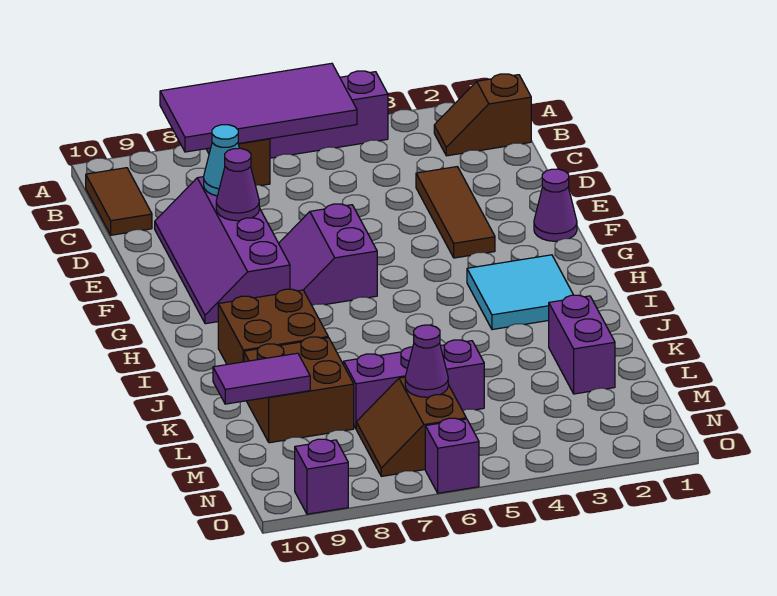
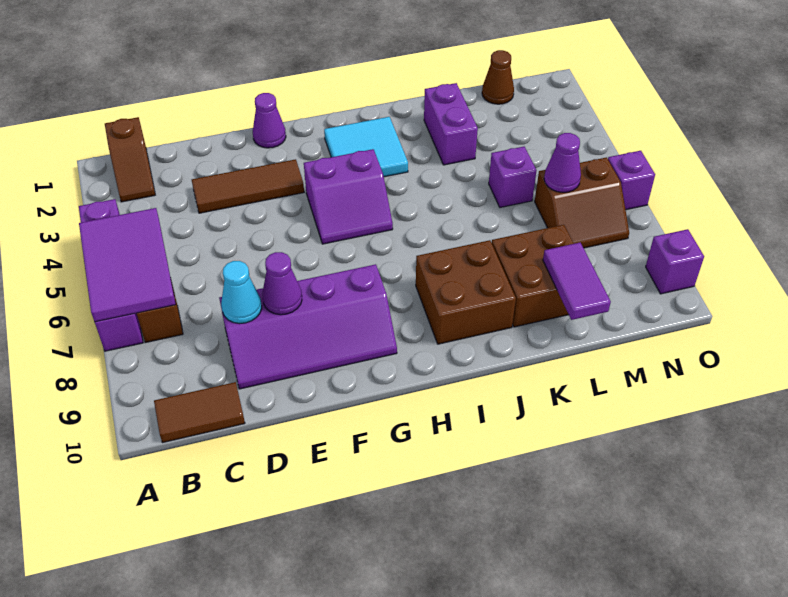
purple tile A5:B8 level 2 -> purple tile A5:B7 level 2
purple slope F6:G7 level 1 top 6 -> purple slope G4:H5 level 1 top 4
purple brick K2:L2 level 1 -> purple brick K2:K3 level 1
purple brick L5:L7 level 1 -> purple brick L5 level 1
none -> brown cone M1 level 1

